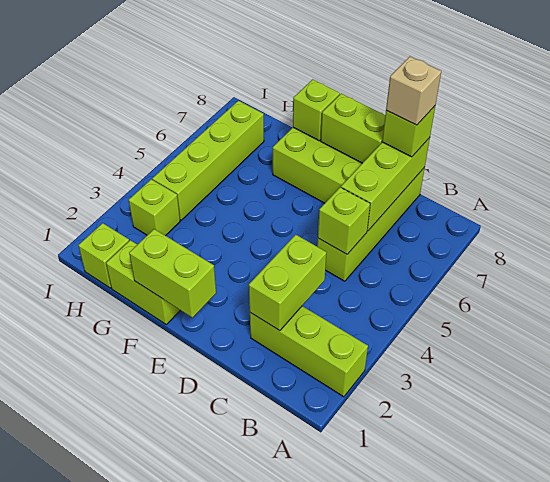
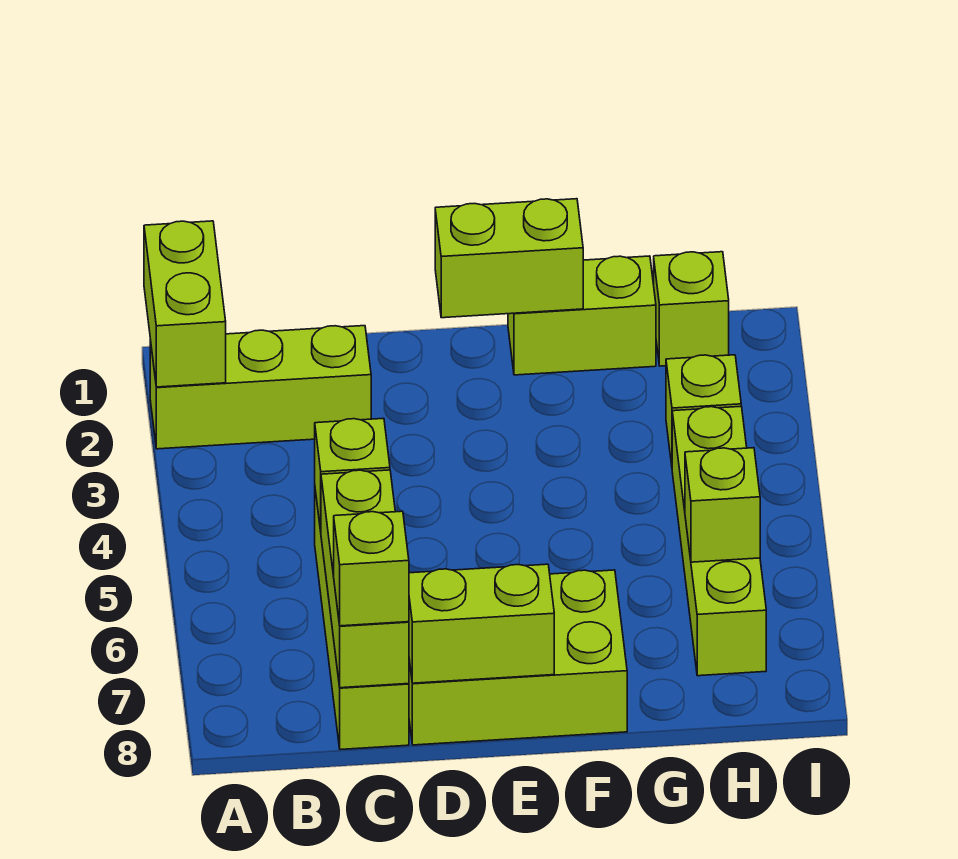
lime brick C2:C3 level 2 -> lime brick A1:A2 level 2
tan brick C8 level 4 -> none
lime brick F8 level 2 -> lime brick H6 level 2

